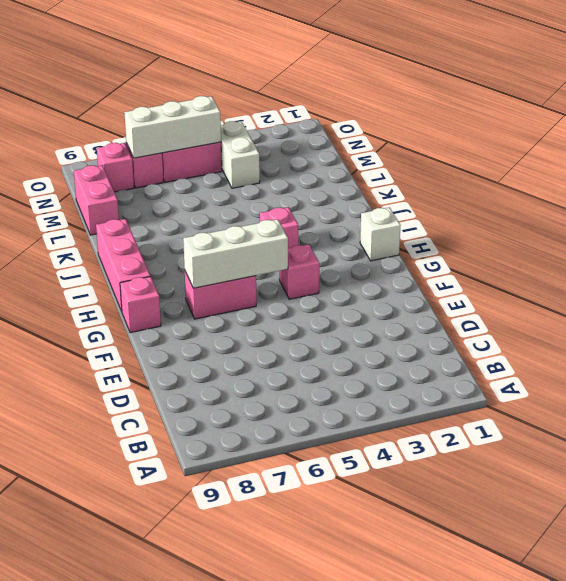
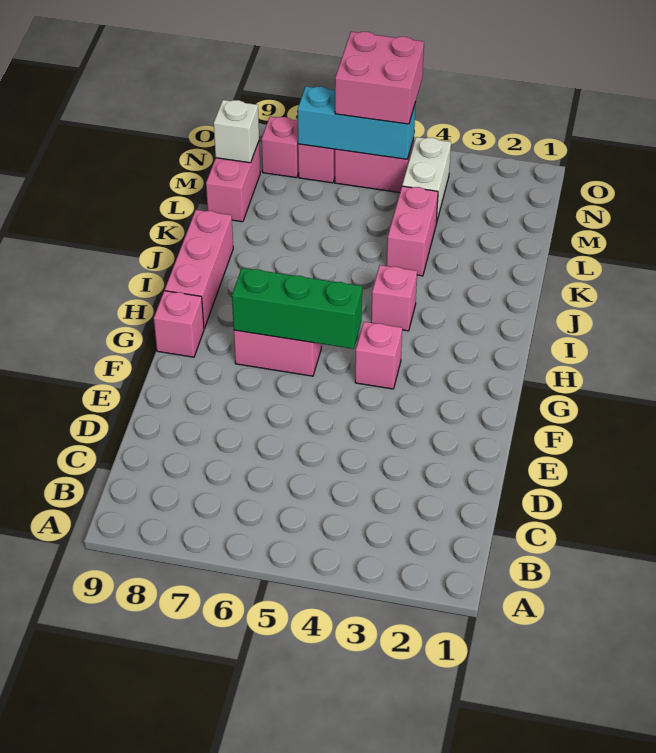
white brick G5:G7 level 2 -> green brick G5:G7 level 2
white brick H1 level 1 -> white brick M9 level 2
none -> pink brick K4:L4 level 1
white brick N5:N7 level 2 -> cyan brick N5:N7 level 2
none -> pink brick N5:O6 level 3

